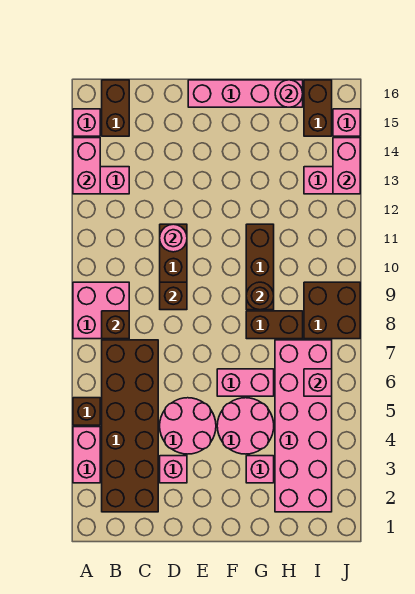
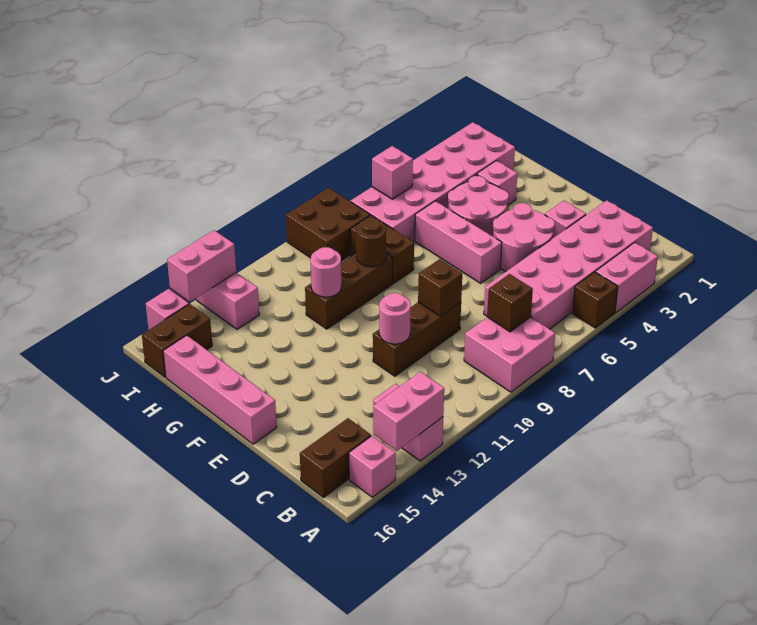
brown brick B2:C7 level 1 -> pink brick B2:C7 level 1
pink brick F6:G6 level 1 -> pink brick E6:G6 level 1
pink round brick H16 level 2 -> pink round brick G11 level 2

